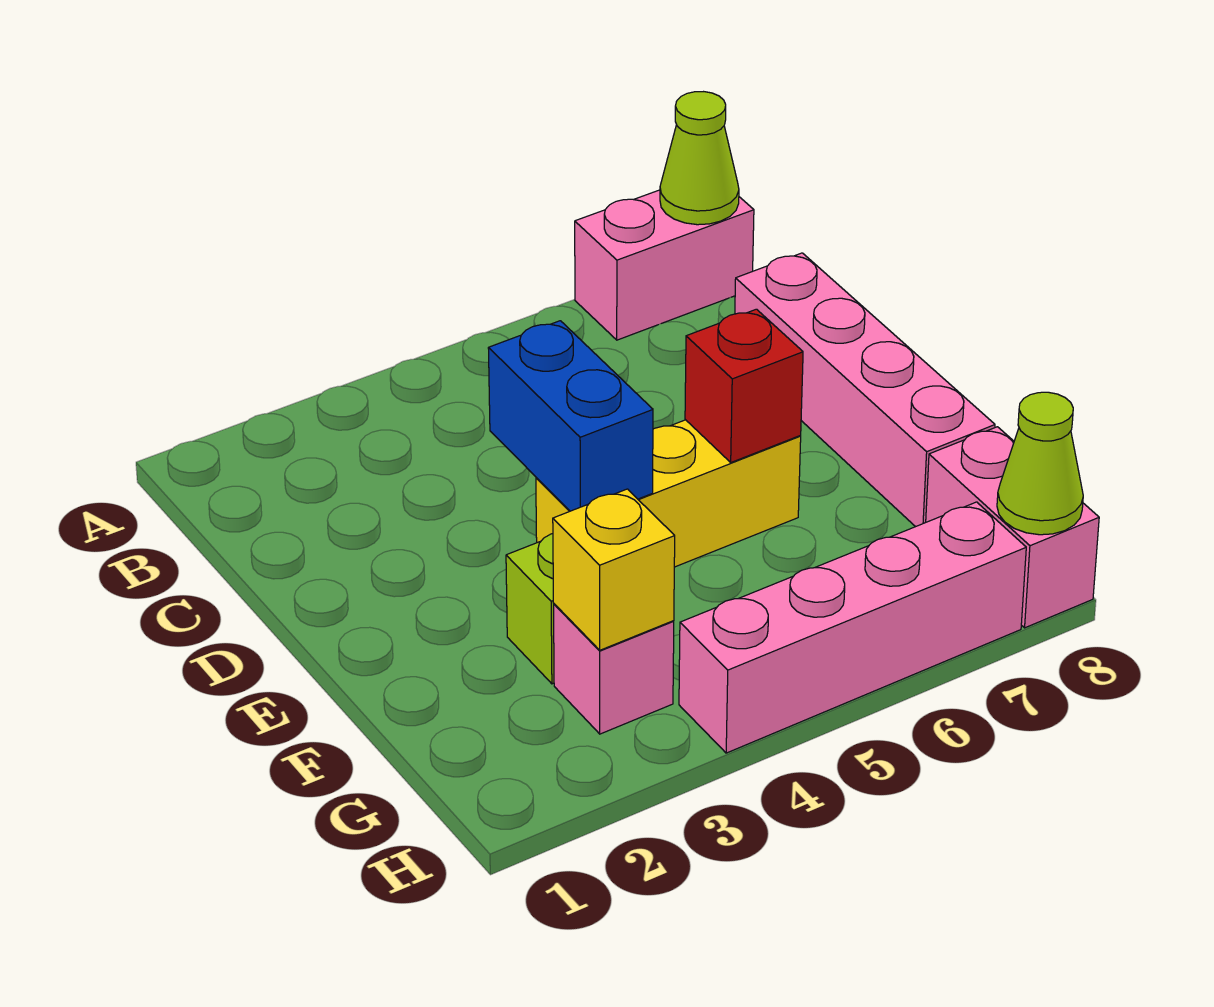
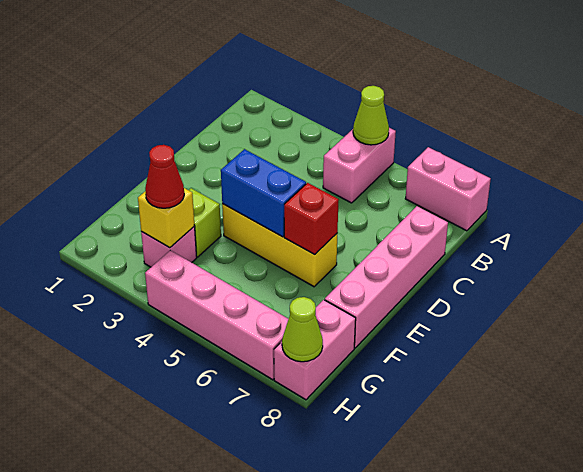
none -> pink brick A5:B5 level 1
lime cone A8 level 2 -> lime cone A5 level 2
blue brick D4:E4 level 2 -> blue brick E4:E5 level 2
none -> red cone G3 level 3

